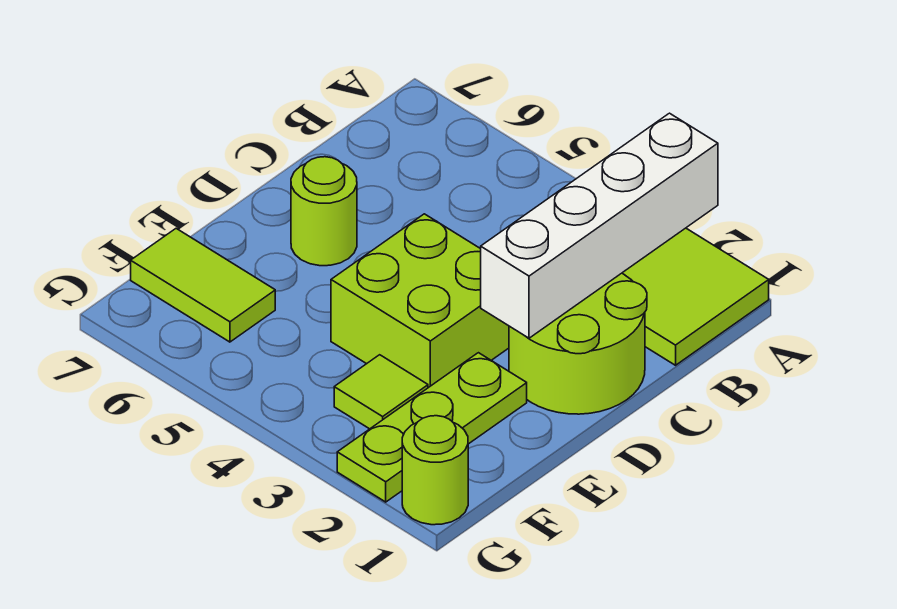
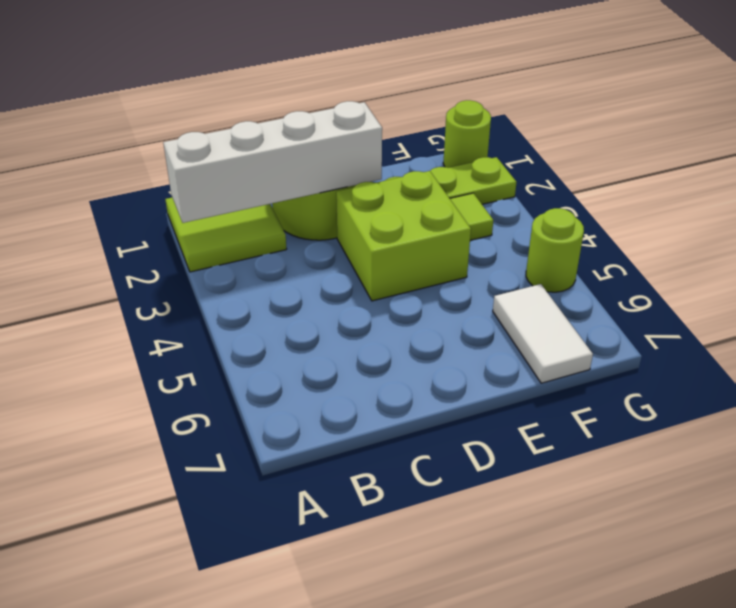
lime round brick D6 level 1 -> lime round brick G5 level 1
lime tile F6:F7 level 1 -> white tile F6:F7 level 1

